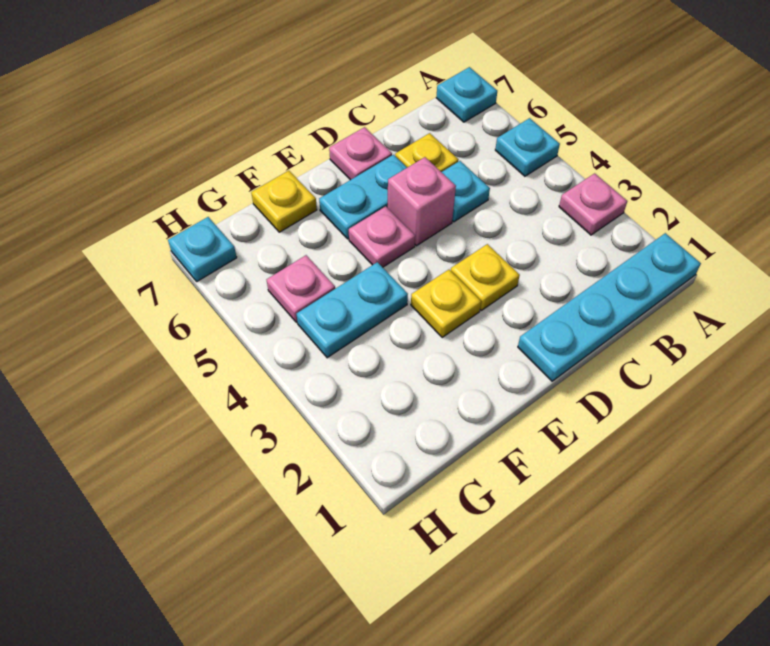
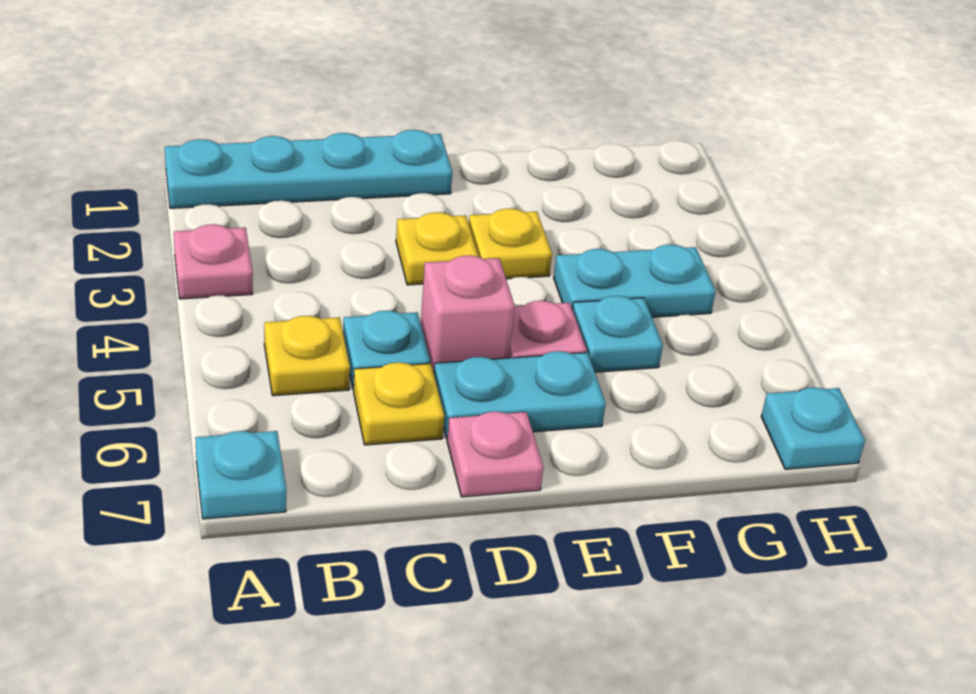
cyan plate A5 level 1 -> cyan plate F5 level 1
yellow plate F7 level 1 -> yellow plate B5 level 1
pink plate G5 level 1 -> none

